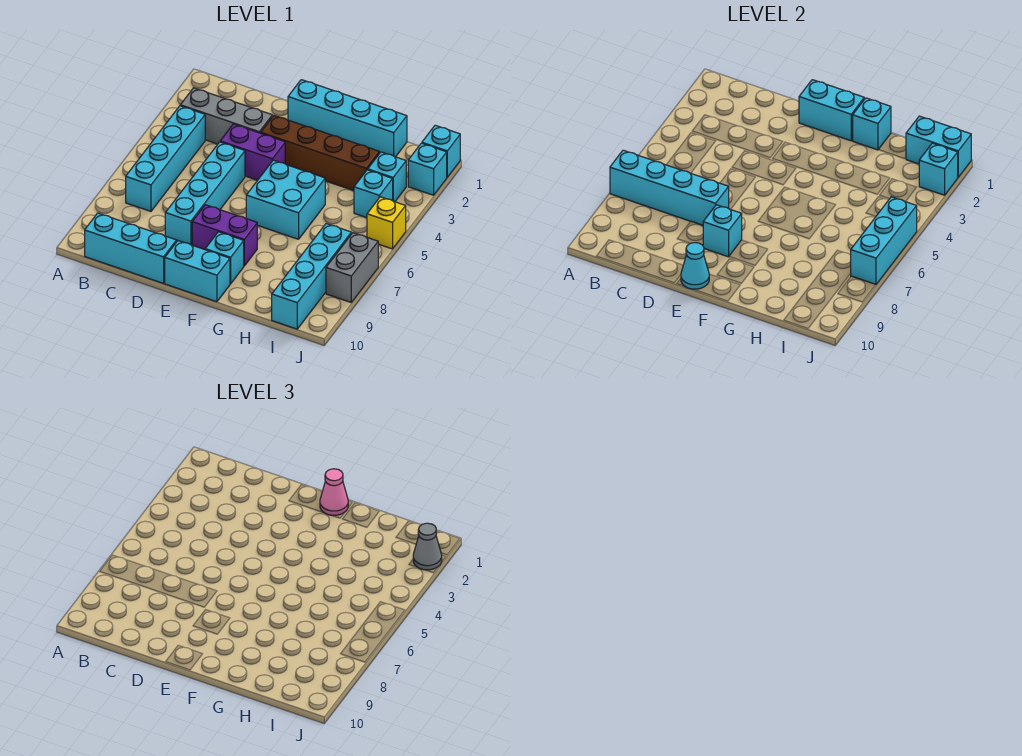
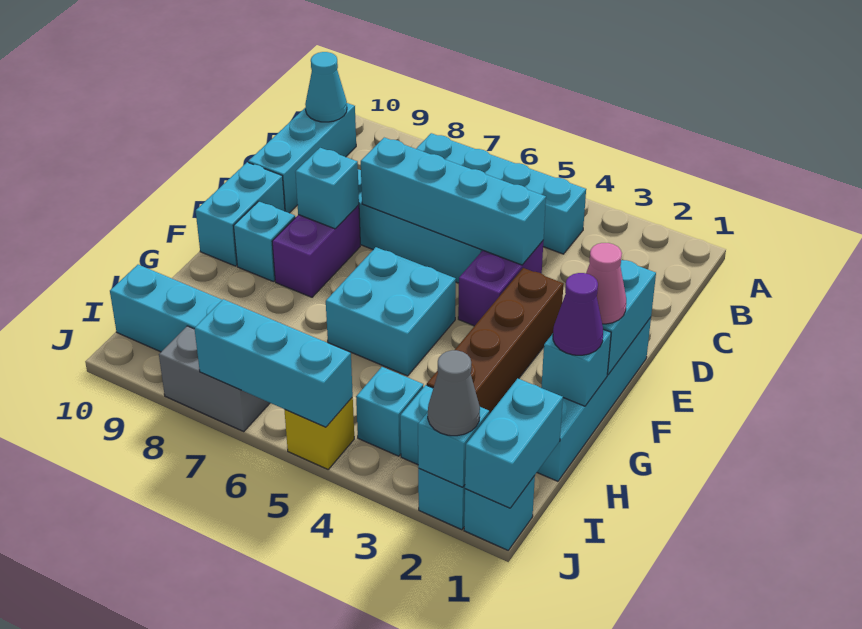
cyan brick A7:D7 level 2 -> cyan brick D4:D7 level 2
grey brick B3:D3 level 1 -> none
cyan cone E10 level 2 -> cyan cone B10 level 2
none -> purple cone G1 level 3

